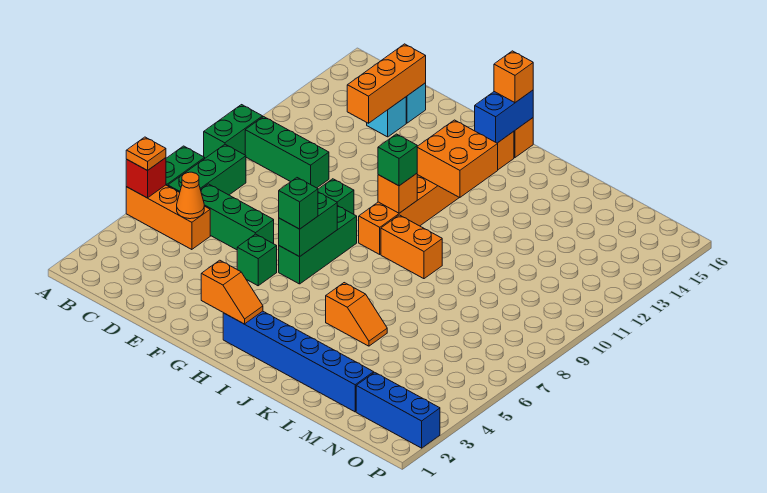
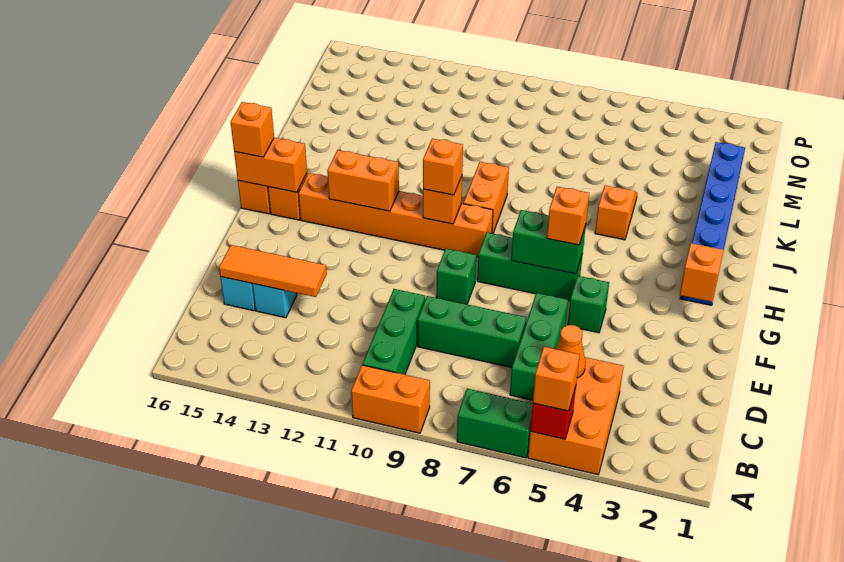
orange brick A5:C5 level 1 -> orange brick A4:C5 level 1
orange plate A5 level 3 -> orange brick A5 level 3
green brick A9:A10 level 1 -> orange brick A9:A10 level 1
green brick B6:B8 level 1 -> green brick D7:D9 level 1
orange brick D13:D15 level 2 -> orange tile D13:D15 level 2
green brick G6 level 3 -> orange brick G6 level 3
green brick H10 level 3 -> orange brick H10 level 3
orange brick H12:I13 level 2 -> orange brick H12:H13 level 2
blue brick H15:H16 level 2 -> orange brick H15:H16 level 2
blue brick N2:P2 level 1 -> none

